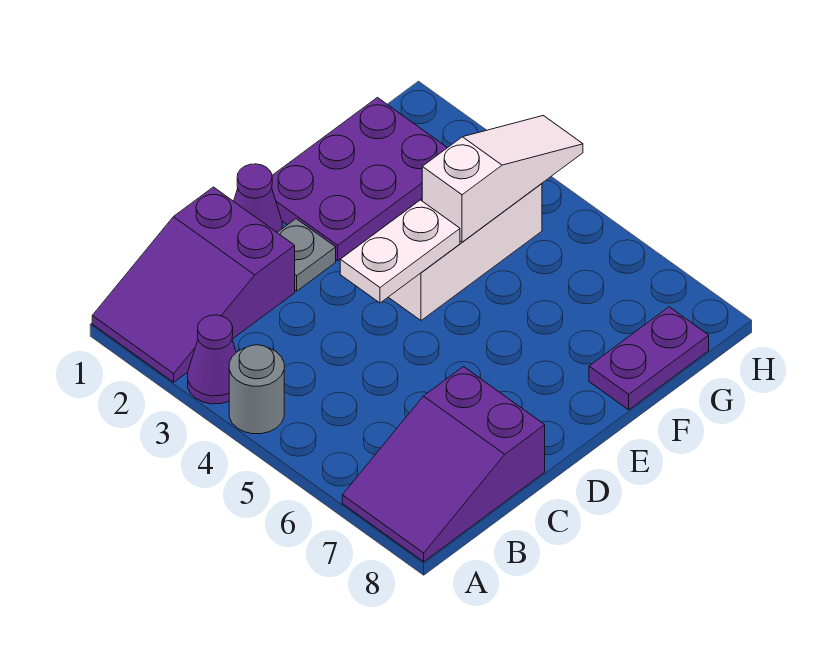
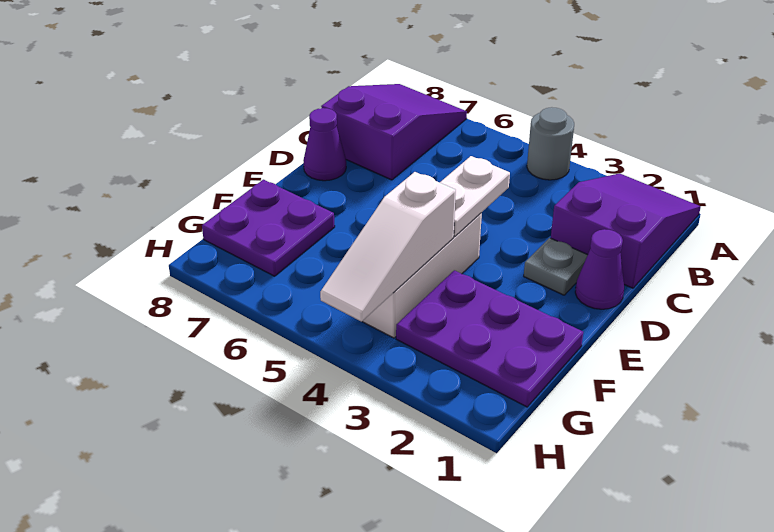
purple cone A3 level 1 -> purple cone D8 level 1
purple plate E1:G2 level 1 -> purple plate F1:G3 level 1
purple plate F8:G8 level 1 -> purple plate F7:G8 level 1

